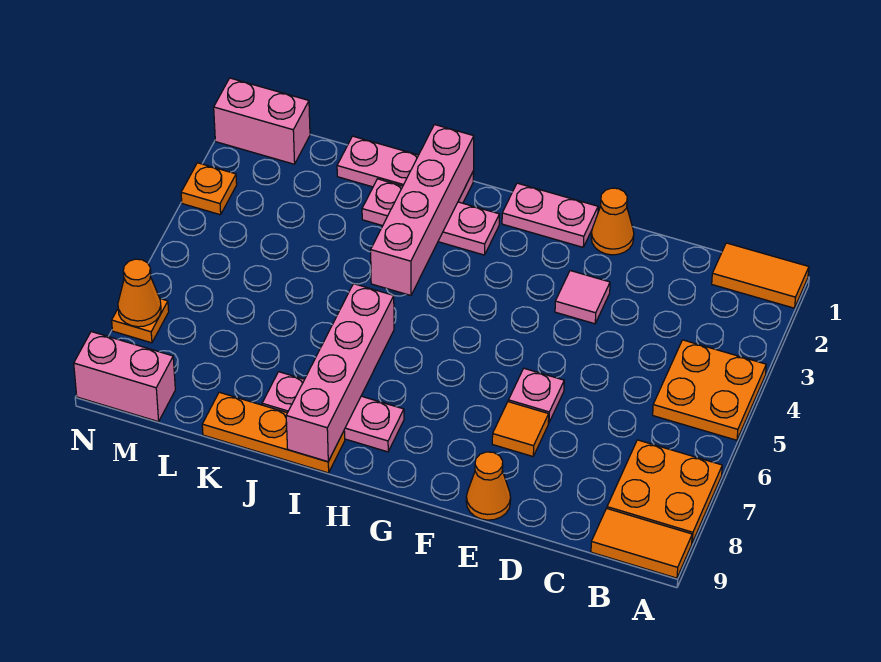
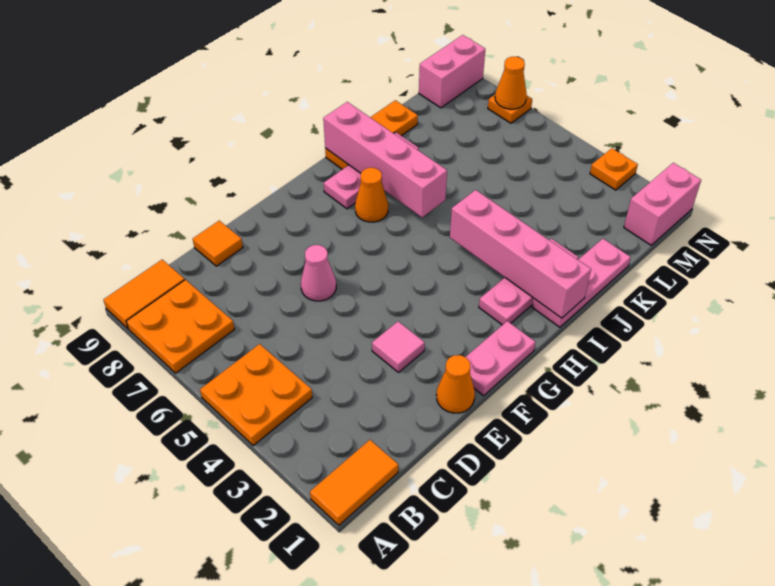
pink plate E6 level 1 -> pink cone E6 level 1
orange tile E7 level 1 -> orange tile D9 level 1
orange cone E9 level 1 -> orange cone H7 level 1

